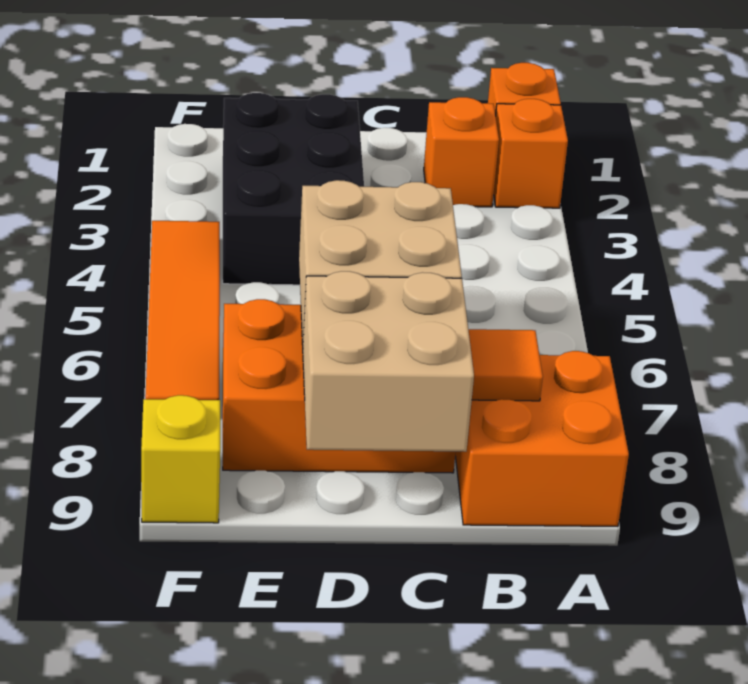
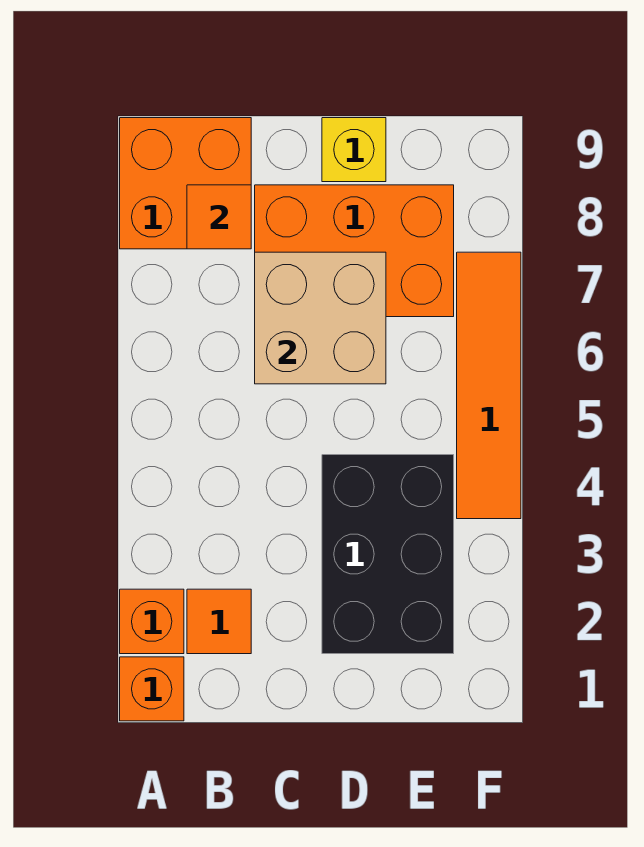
orange brick B2 level 1 -> orange tile B2 level 1
tan brick C8:D9 level 2 -> none
yellow brick F9 level 1 -> yellow brick D9 level 1

